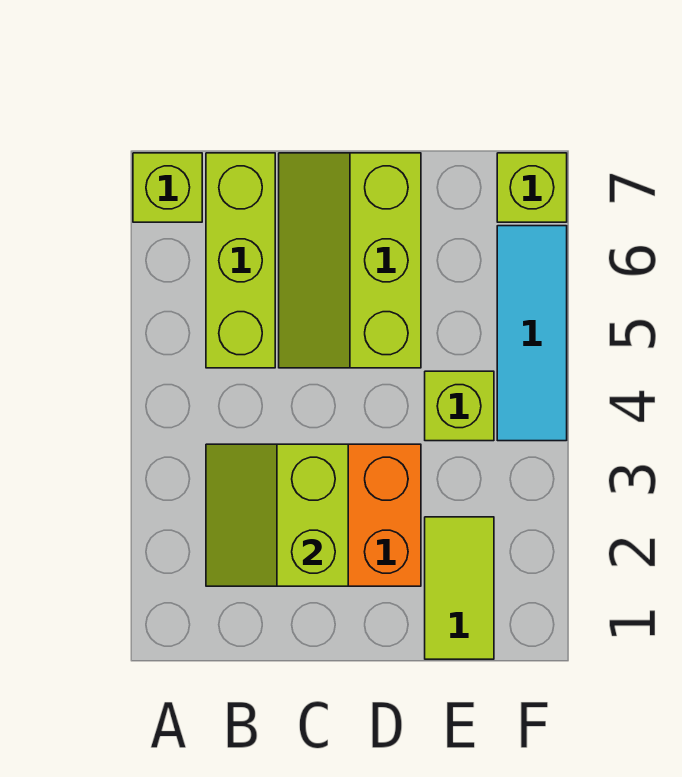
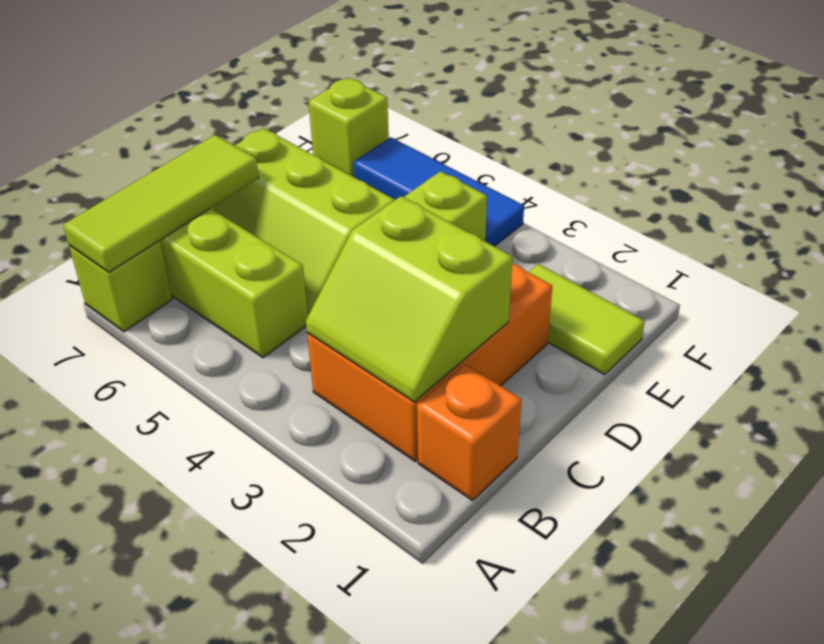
none -> lime tile A7:C7 level 2
none -> orange brick B1 level 1
cyan tile F4:F6 level 1 -> blue tile F4:F6 level 1

